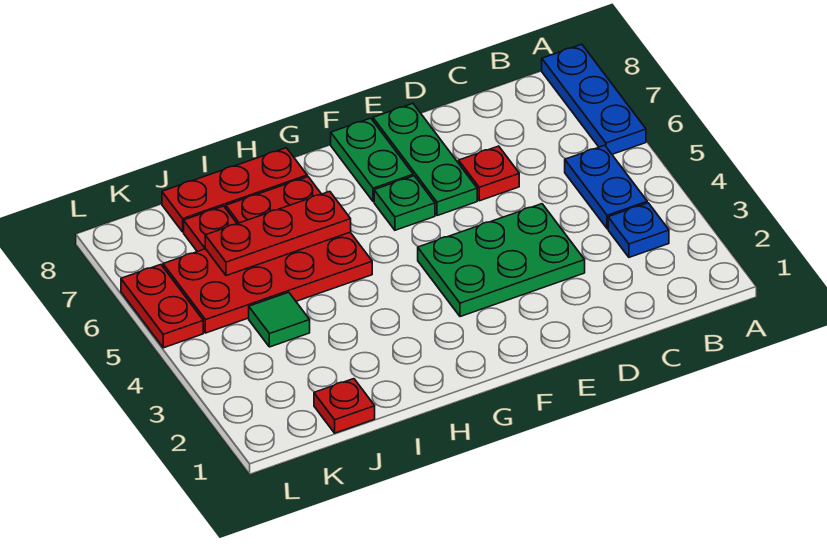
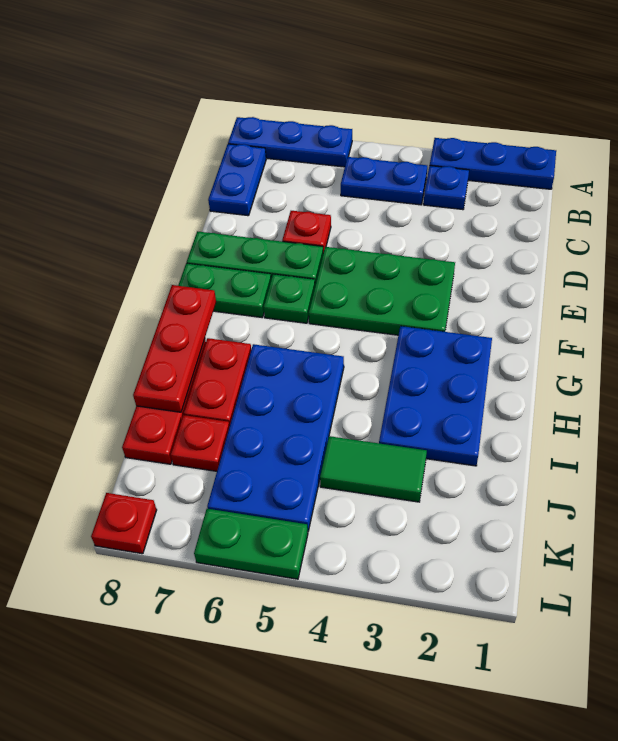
none -> blue plate A1:A3 level 1
none -> blue plate B8:C8 level 1
green plate D3:F4 level 1 -> green plate E3:F5 level 1
none -> blue plate G2:I3 level 1
red plate H5:K6 level 1 -> blue plate H5:K6 level 1
red plate H6:J6 level 2 -> red plate G8:I8 level 2
red plate J1 level 1 -> red plate L8 level 1
green tile J4 level 1 -> green tile J3:J4 level 1
red plate L5:L6 level 1 -> green plate L5:L6 level 1

